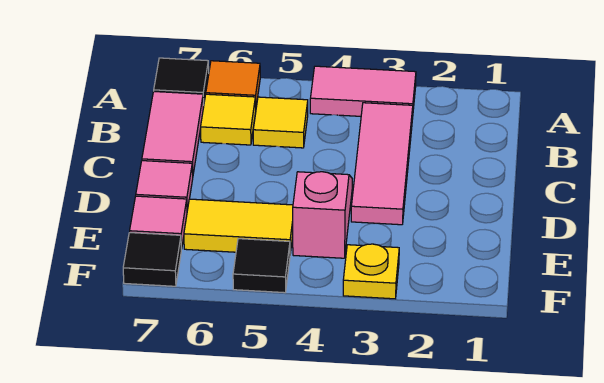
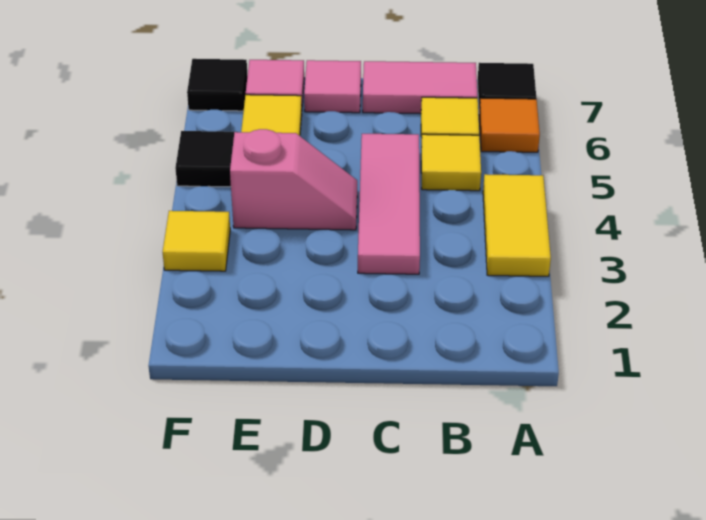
pink tile A3:A4 level 1 -> yellow tile A3:A4 level 1
pink tile B3:D3 level 1 -> pink tile C3:C5 level 1
yellow plate F3 level 1 -> yellow tile F3 level 1

